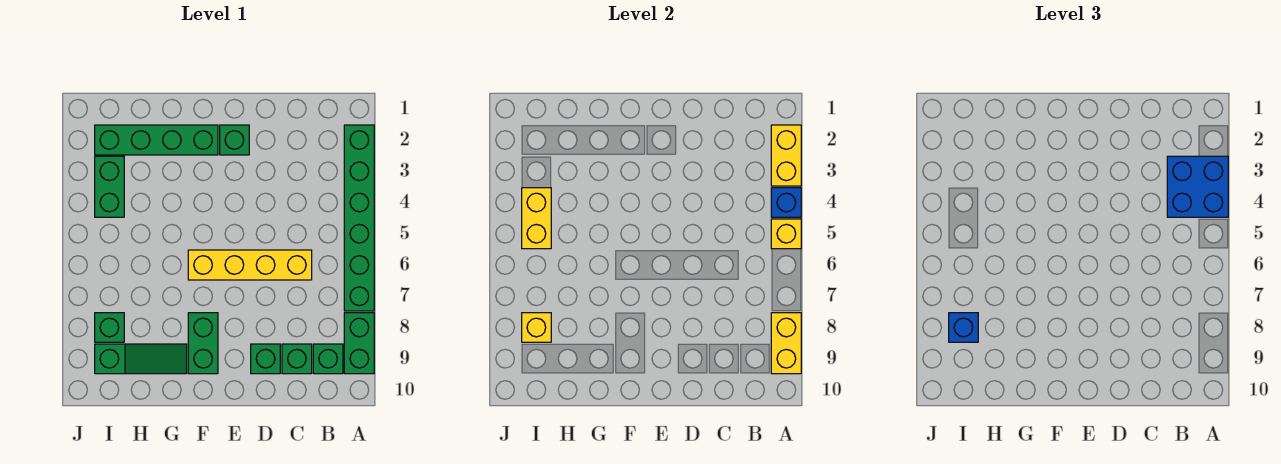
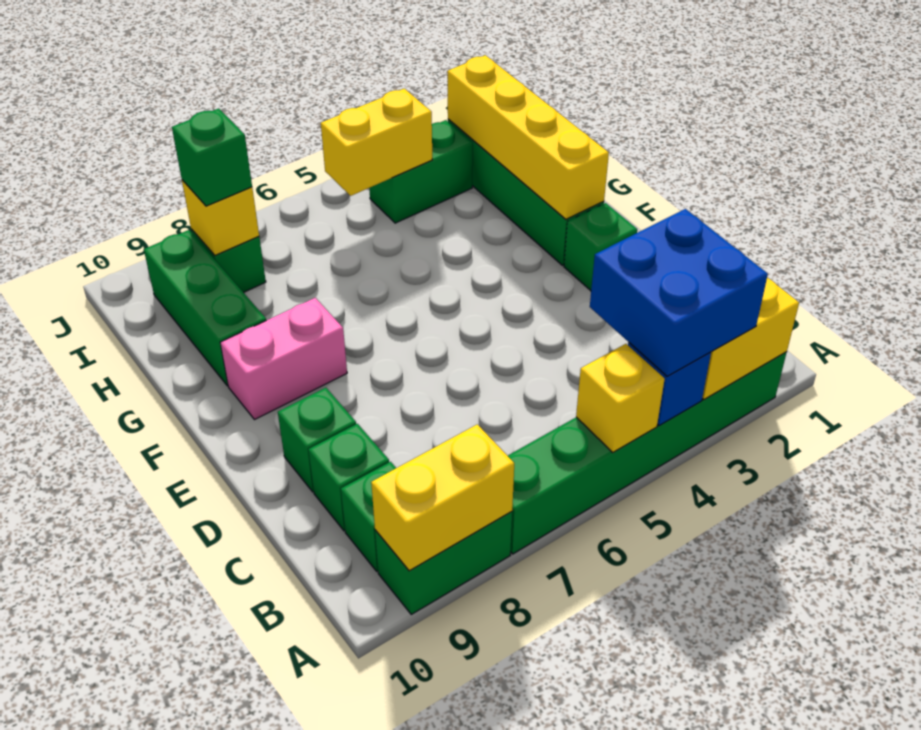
yellow brick C6:F6 level 1 -> yellow brick F2:I2 level 2
green brick F8:F9 level 1 -> pink brick F8:F9 level 1
green slope G9:I9 level 1 top I -> green brick G9:I9 level 1
blue brick I8 level 3 -> green brick I8 level 3

